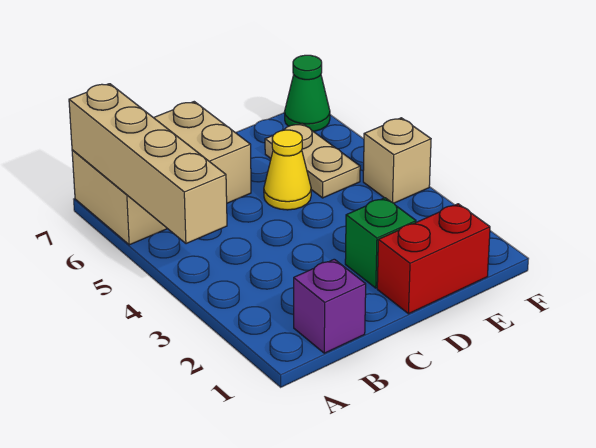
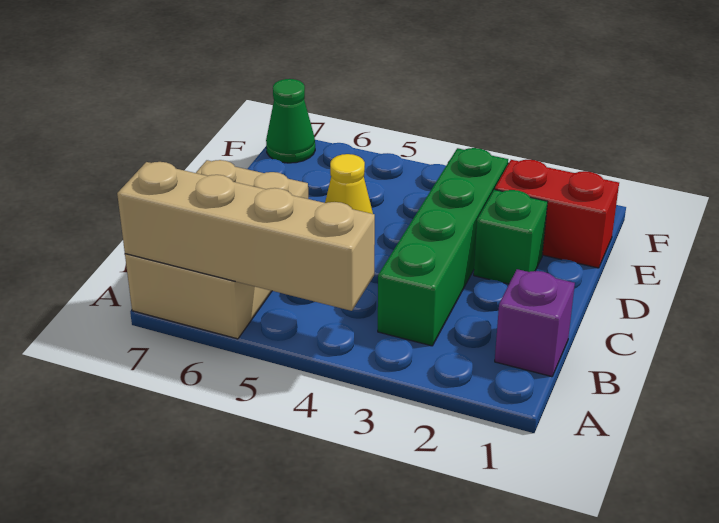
none -> green brick B3:E3 level 1
red brick D1:E1 level 1 -> red brick E1:E2 level 1
tan plate E5:E6 level 1 -> none
tan brick F4 level 1 -> none

